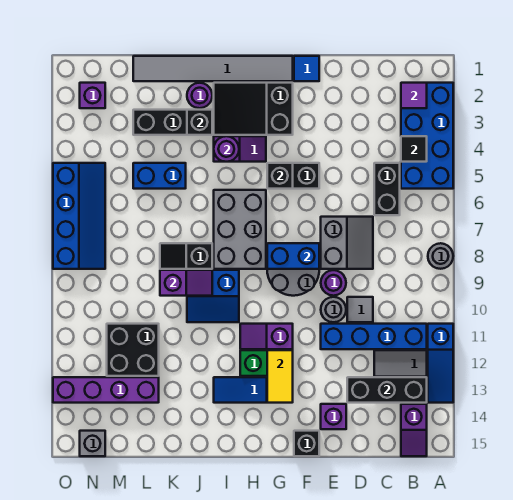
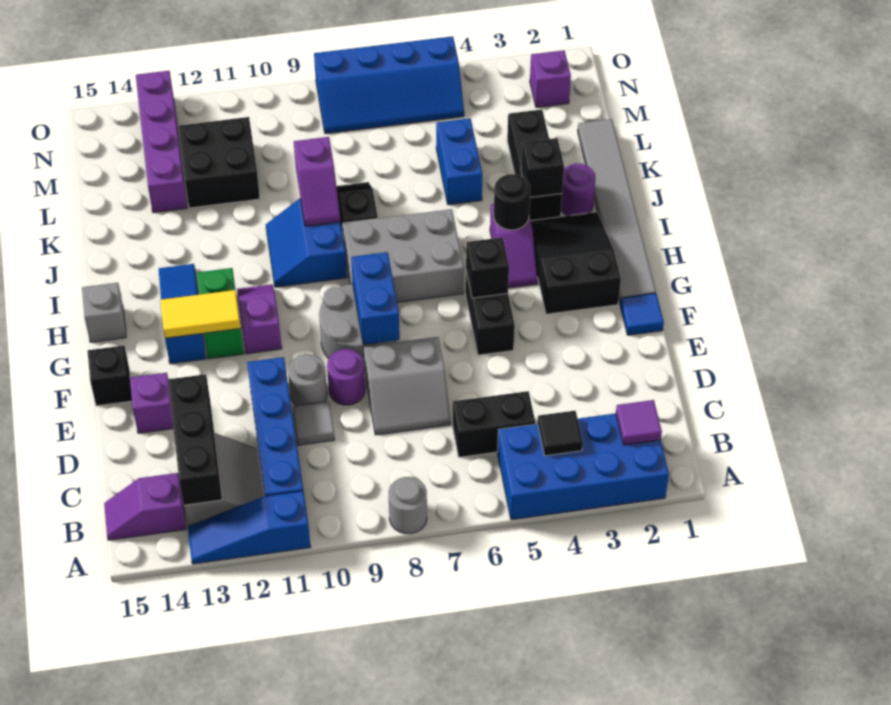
purple round brick I4 level 2 -> black round brick I4 level 2
grey brick N15 level 1 -> grey brick H15 level 1

